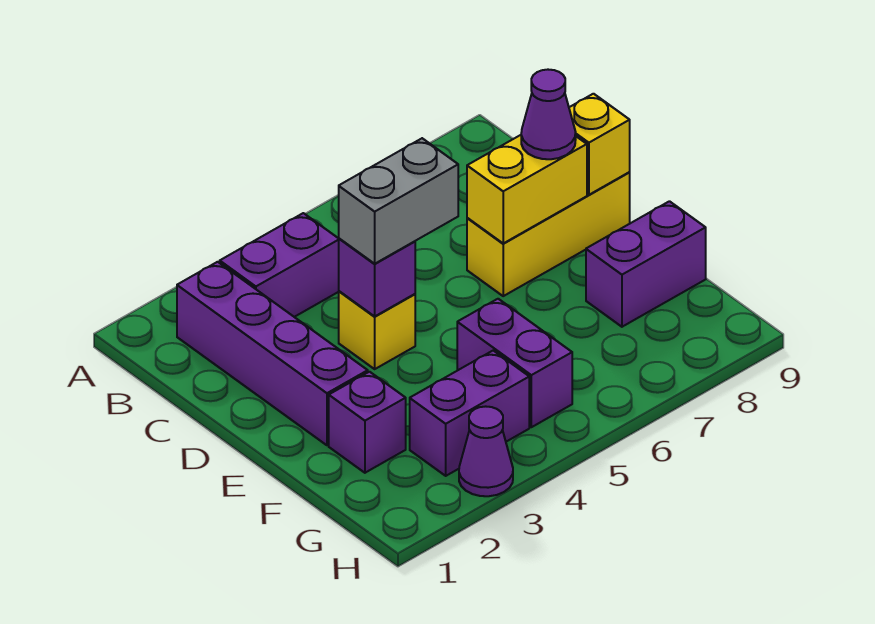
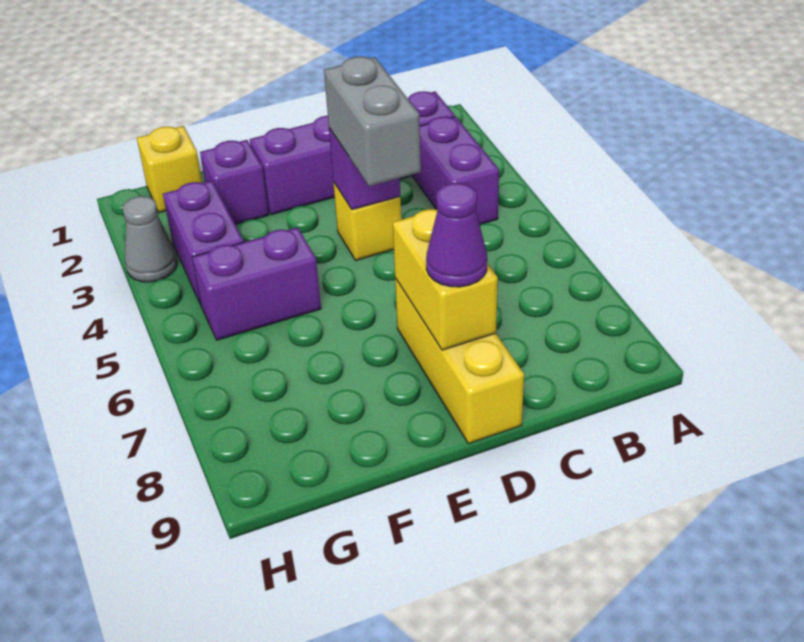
yellow brick D9 level 2 -> yellow brick G1 level 1
purple brick F8:F9 level 1 -> none
purple cone H3 level 1 -> grey cone H3 level 1

